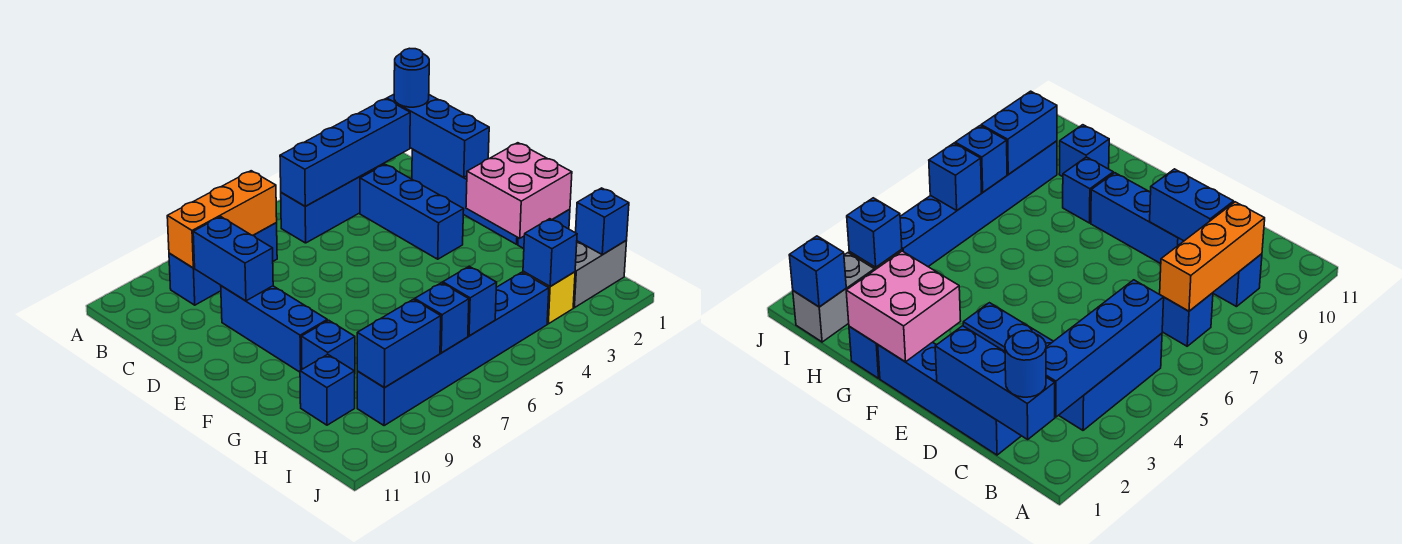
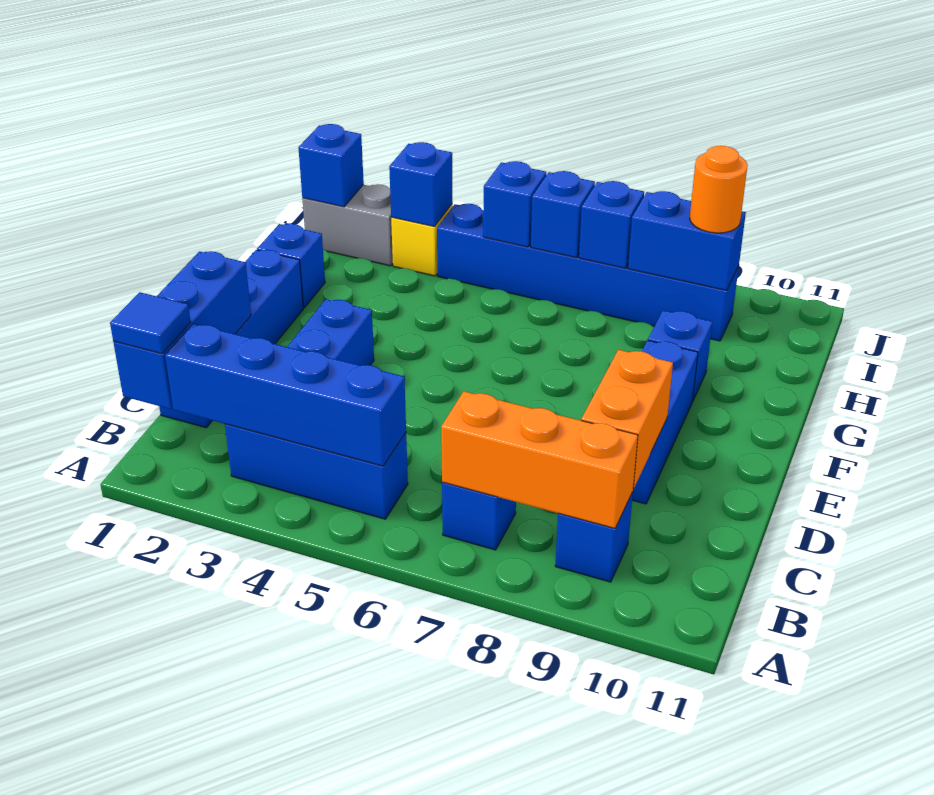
blue round brick B1 level 3 -> blue tile B1 level 3
blue brick C9:D9 level 2 -> orange brick C9:D9 level 2
pink brick F1:G2 level 2 -> none
blue brick H10 level 1 -> blue brick I5 level 2
none -> orange round brick I9 level 3

